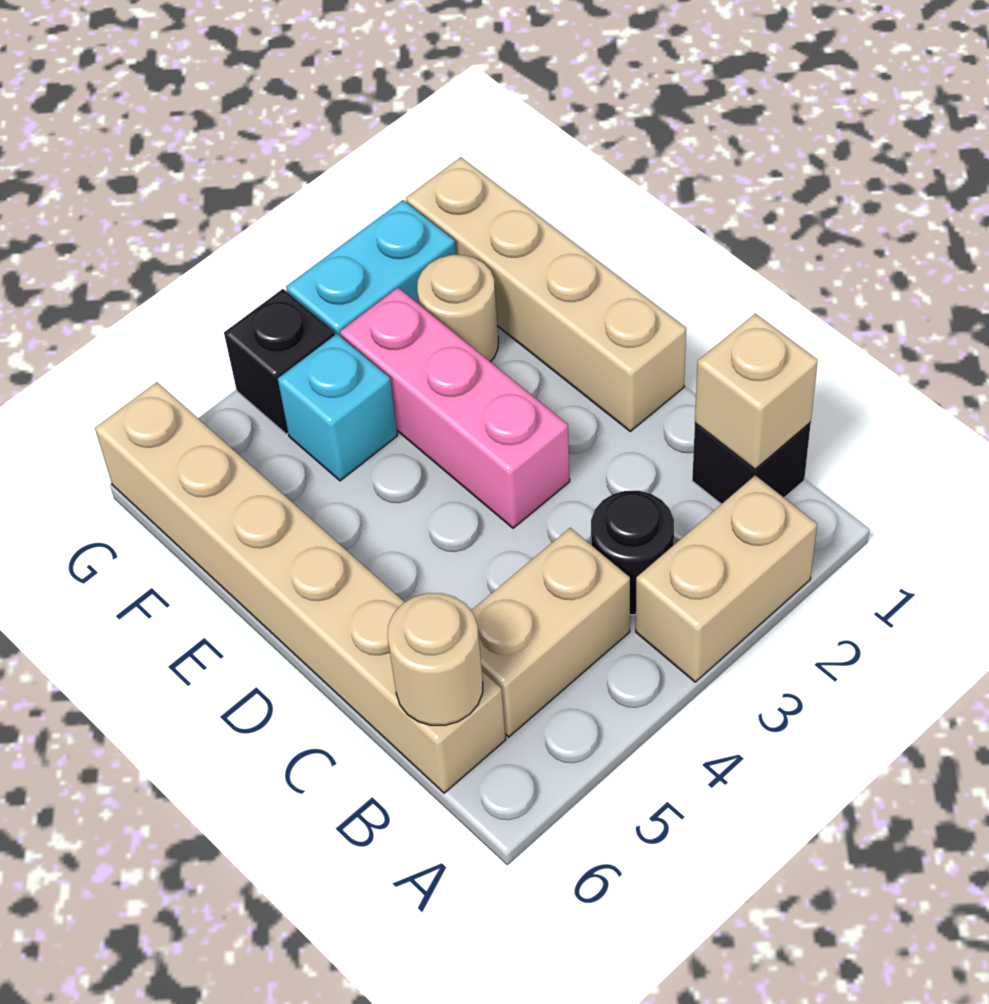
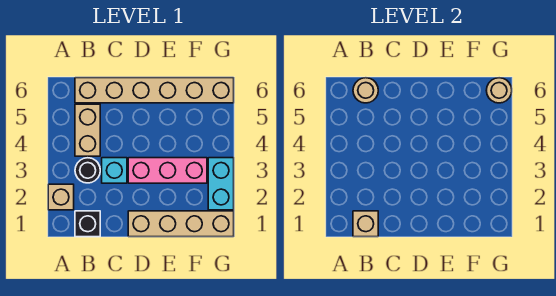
tan brick A2:A3 level 1 -> tan brick A2 level 1
tan round brick F2 level 1 -> tan round brick G6 level 2
cyan brick F4 level 1 -> cyan brick C3 level 1
black brick G4 level 1 -> none

